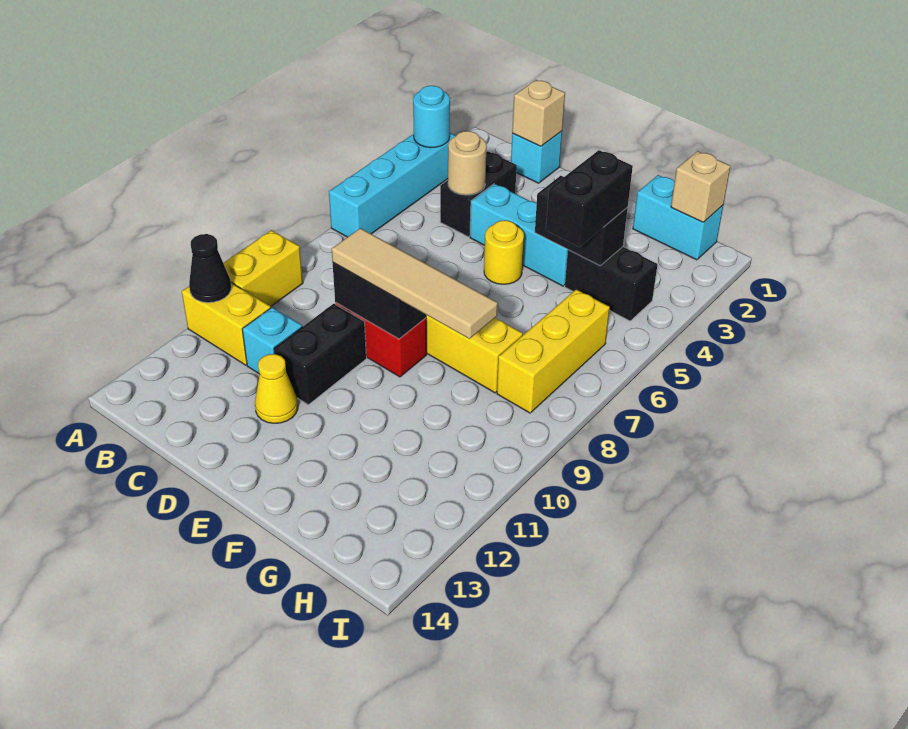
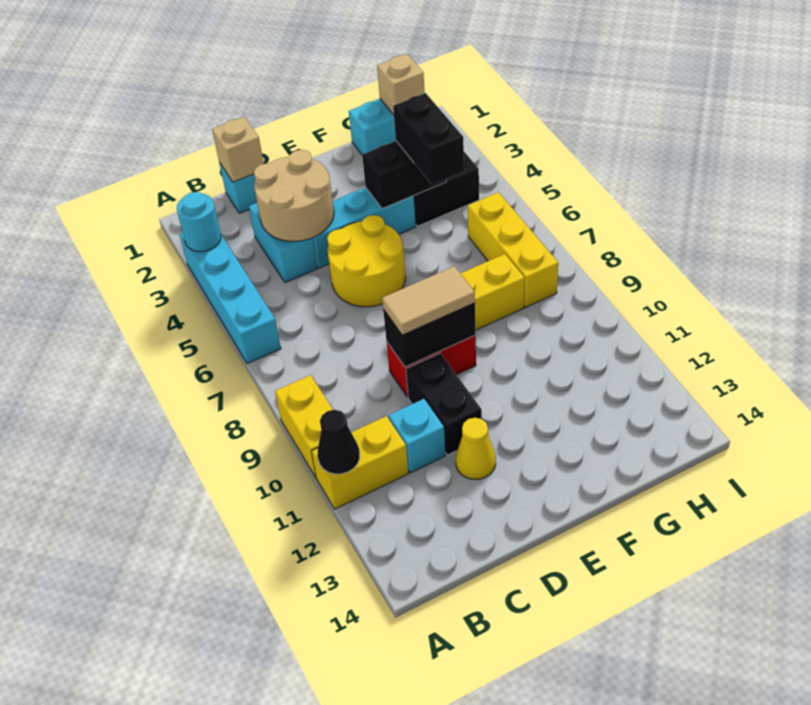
black brick C3:C4 level 1 -> cyan brick C3:C4 level 1
tan round brick C4 level 2 -> tan round brick C3:D4 level 2
tan tile D9:G9 level 3 -> tan tile D9:E9 level 3
yellow round brick E5 level 1 -> yellow round brick D5:E6 level 1

